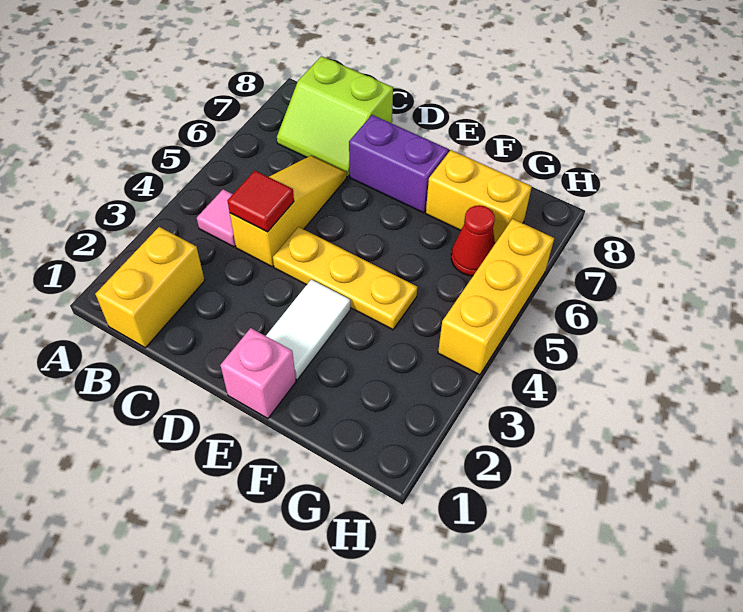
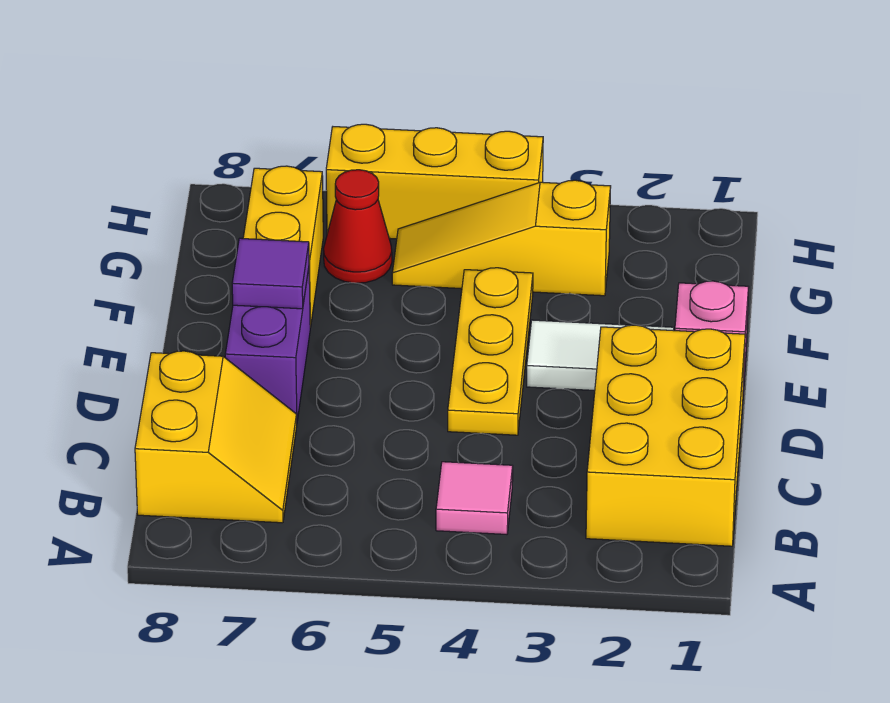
yellow brick B1:B2 level 1 -> yellow brick B1:D2 level 1
lime slope B7:C8 level 1 top 8 -> yellow slope B7:C8 level 1 top 8
yellow slope C4:C6 level 1 top 4 -> yellow slope G3:G5 level 1 top 3
red tile C4 level 2 -> none
none -> purple tile E7 level 2

